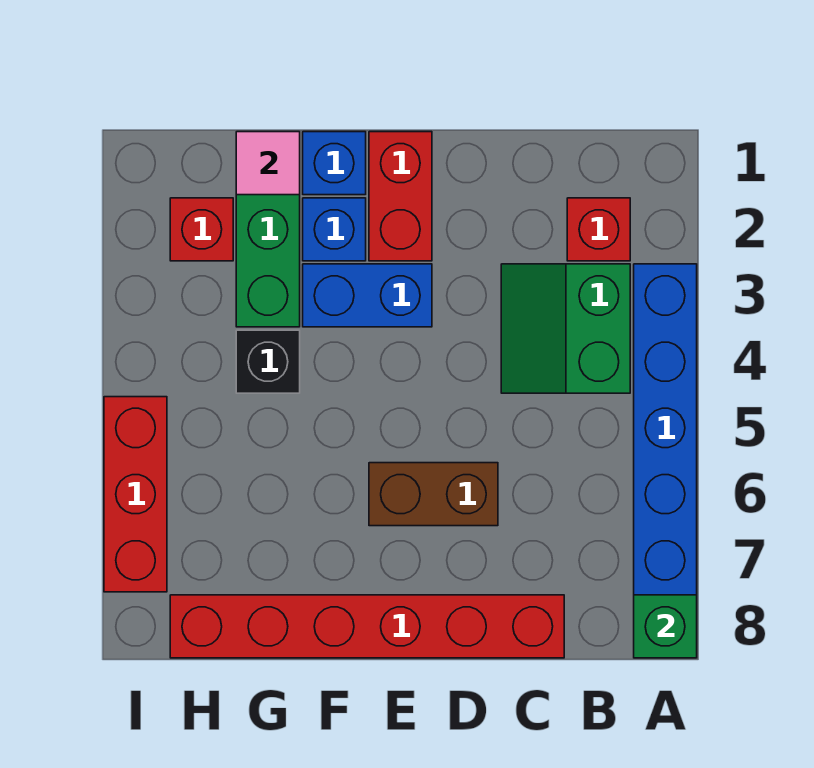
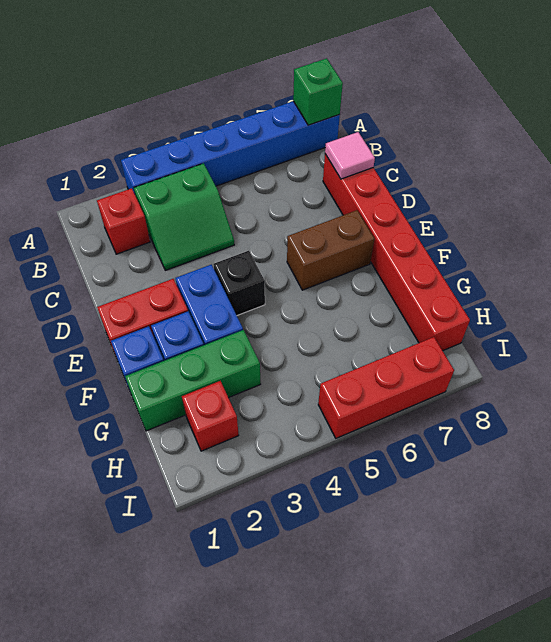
brown brick D6:E6 level 1 -> brown brick E6:E7 level 1
pink tile G1 level 2 -> pink tile C8 level 2
black brick G4 level 1 -> black brick E4 level 1

